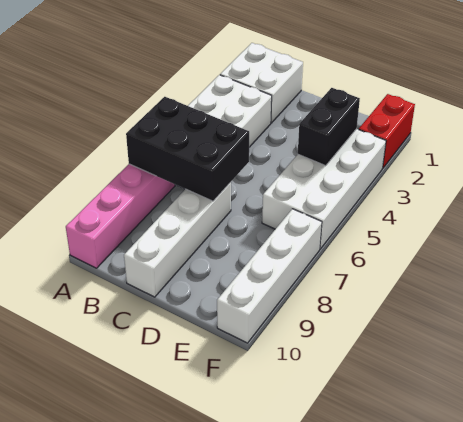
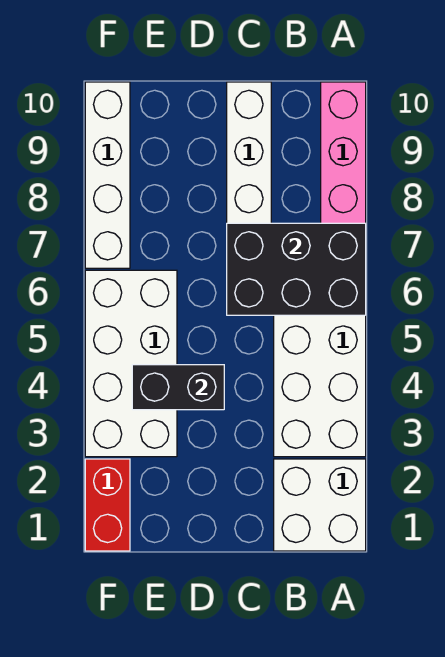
black brick E3:E4 level 2 -> black brick D4:E4 level 2

